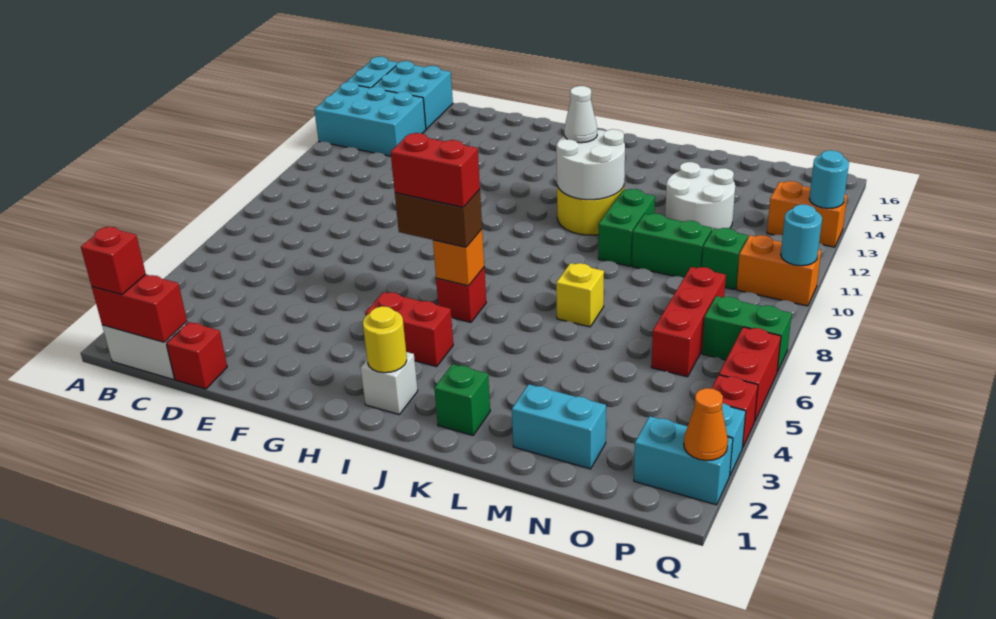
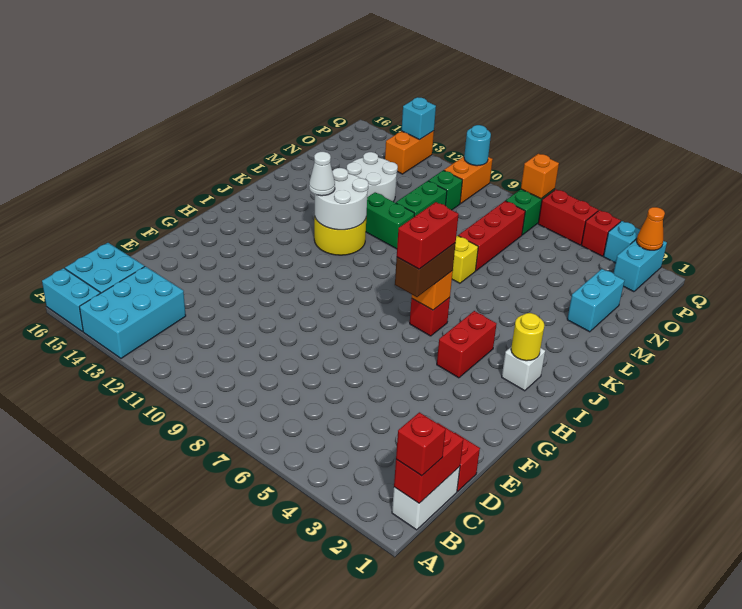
green brick K2 level 1 -> none
red brick O6:O8 level 1 -> red brick M7:O7 level 1
none -> orange brick Q7 level 2
cyan round brick Q13 level 2 -> cyan brick Q13 level 2

